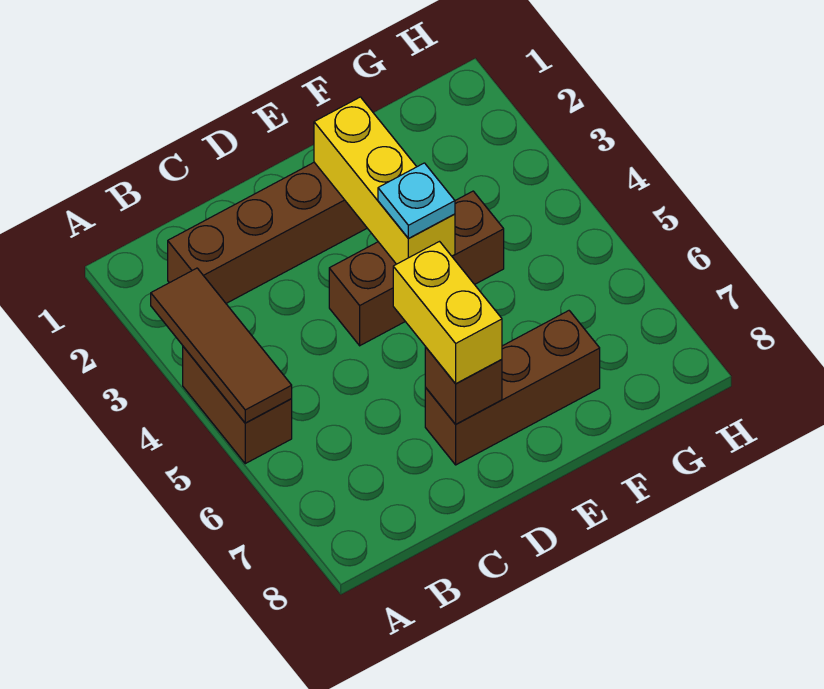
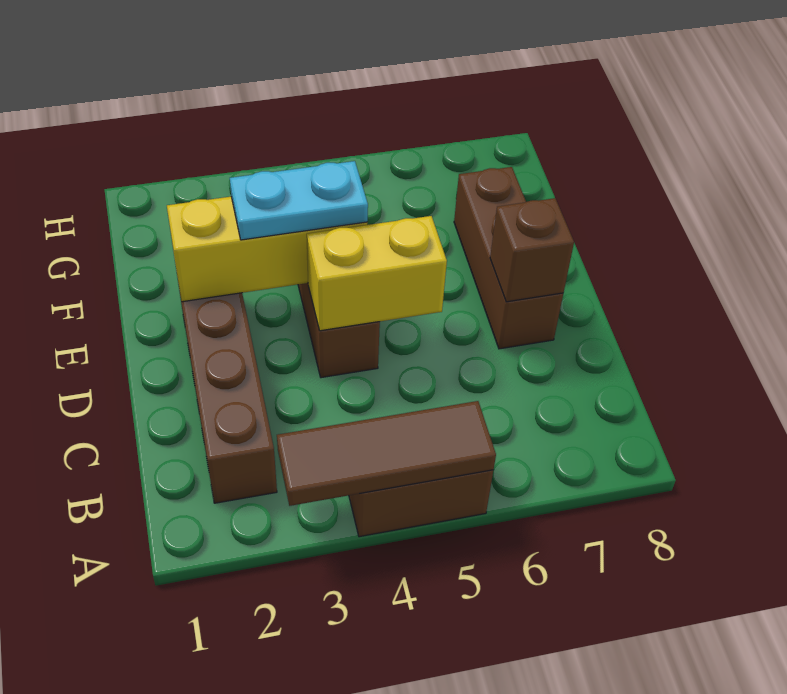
yellow brick D6:D7 level 3 -> yellow brick D4:D5 level 2
cyan plate E4 level 3 -> cyan plate E3:E4 level 3

